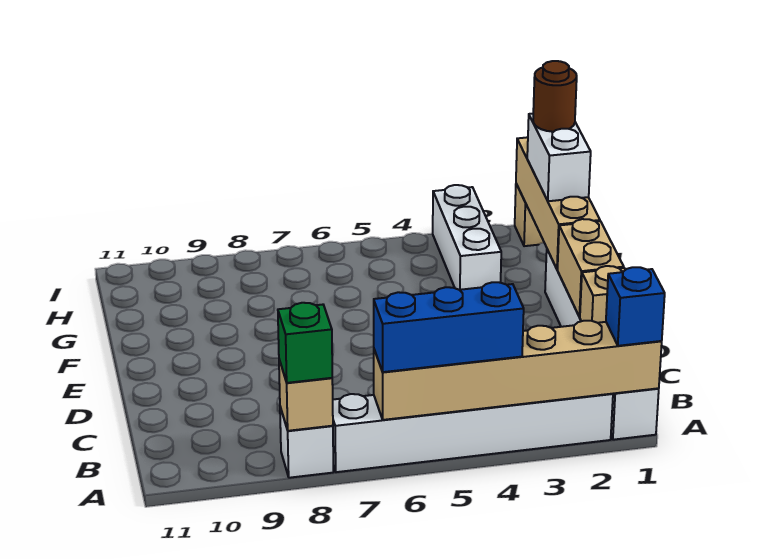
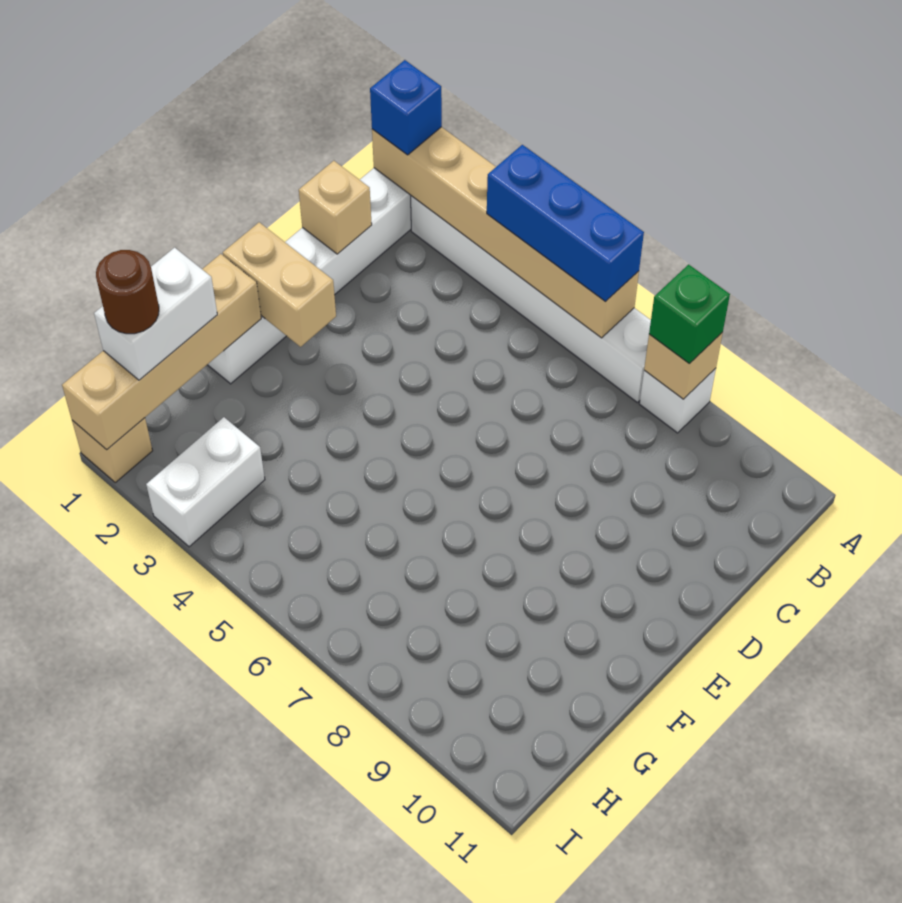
tan brick D1:E1 level 2 -> tan brick E1:E2 level 2
white brick G3:I3 level 1 -> white brick H3:I3 level 1

